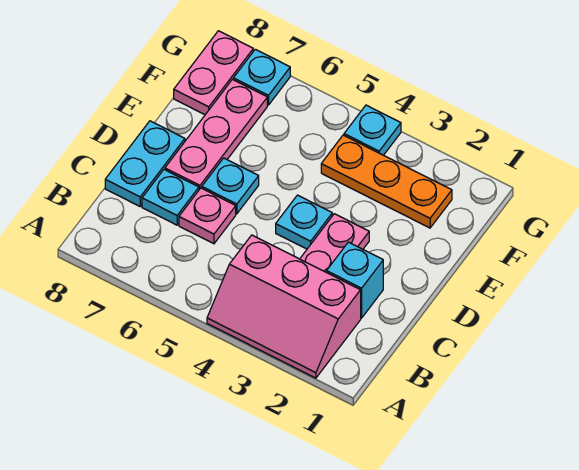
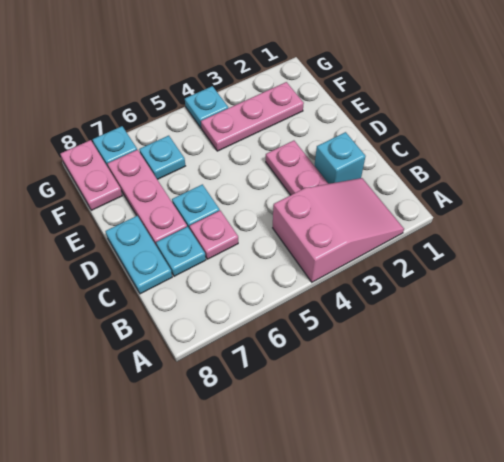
pink slope A2:B4 level 1 top B -> pink slope A2:B4 level 1 top 4
cyan plate D4 level 1 -> cyan plate F6 level 1
orange plate F2:F4 level 1 -> pink plate F2:F4 level 1

